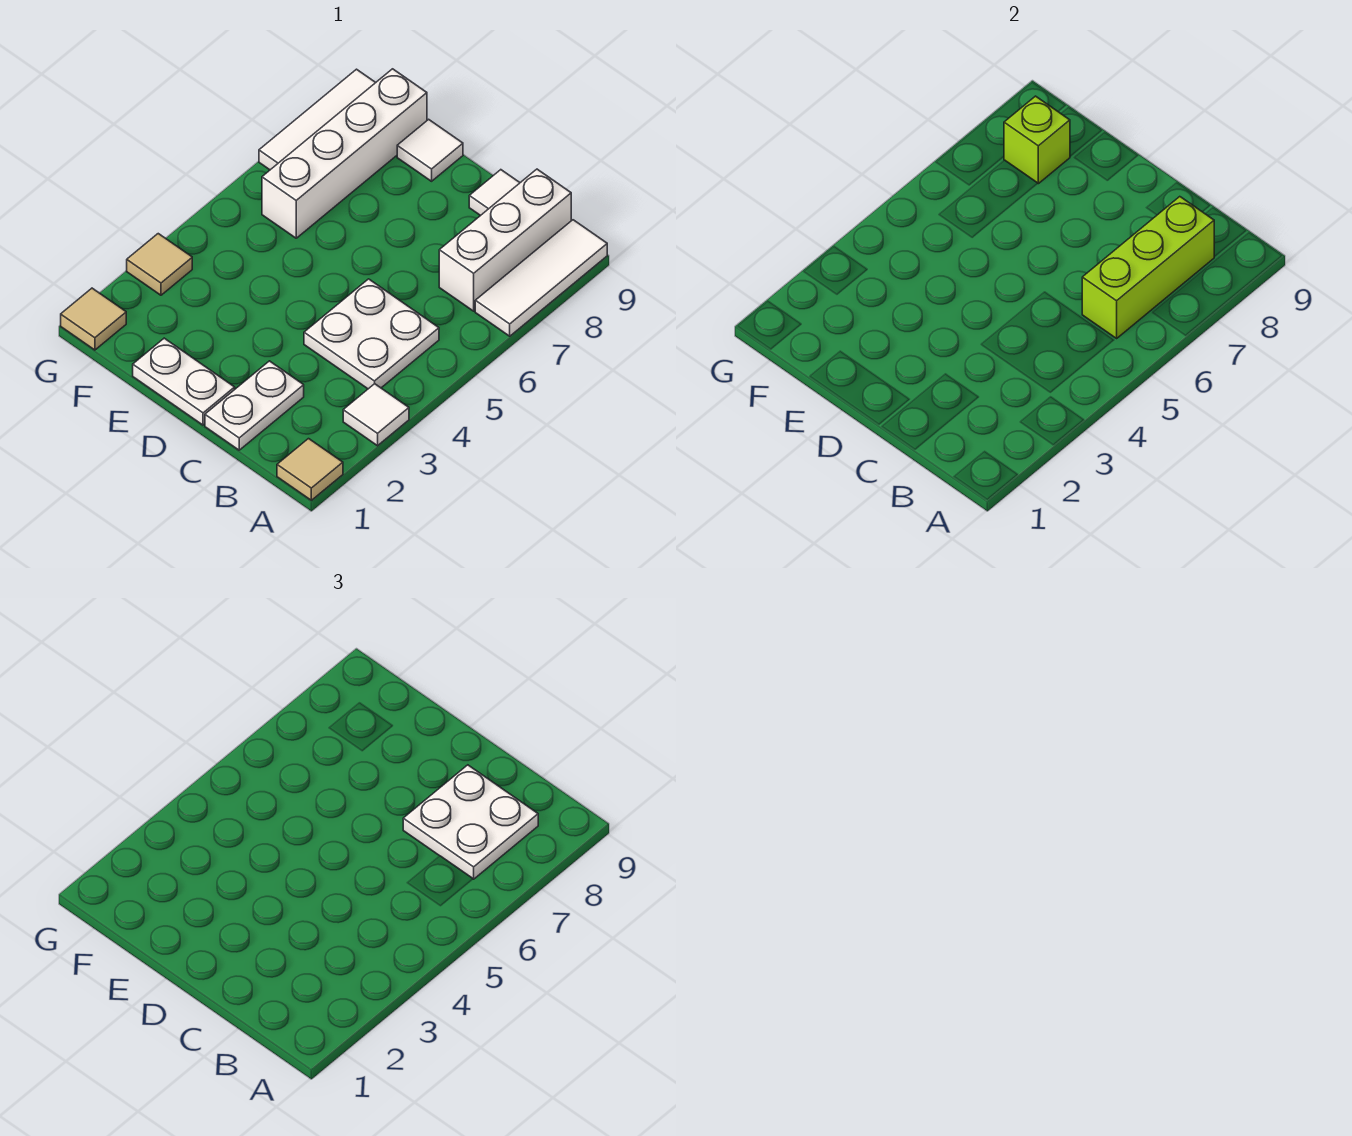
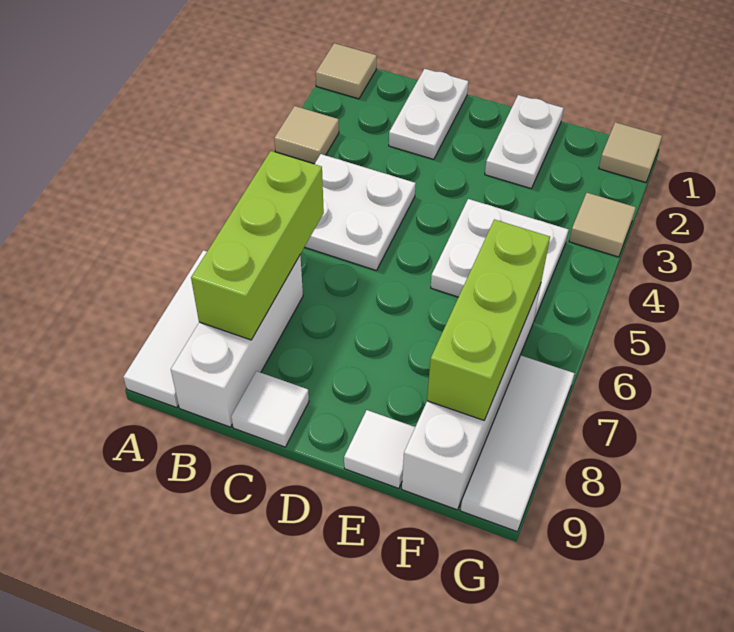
white tile A3 level 1 -> tan tile A3 level 1
white plate B7:C8 level 3 -> white plate E4:F5 level 1
white plate D1:E1 level 1 -> white plate E1:E2 level 1
lime brick F8 level 2 -> lime brick F6:F8 level 2

